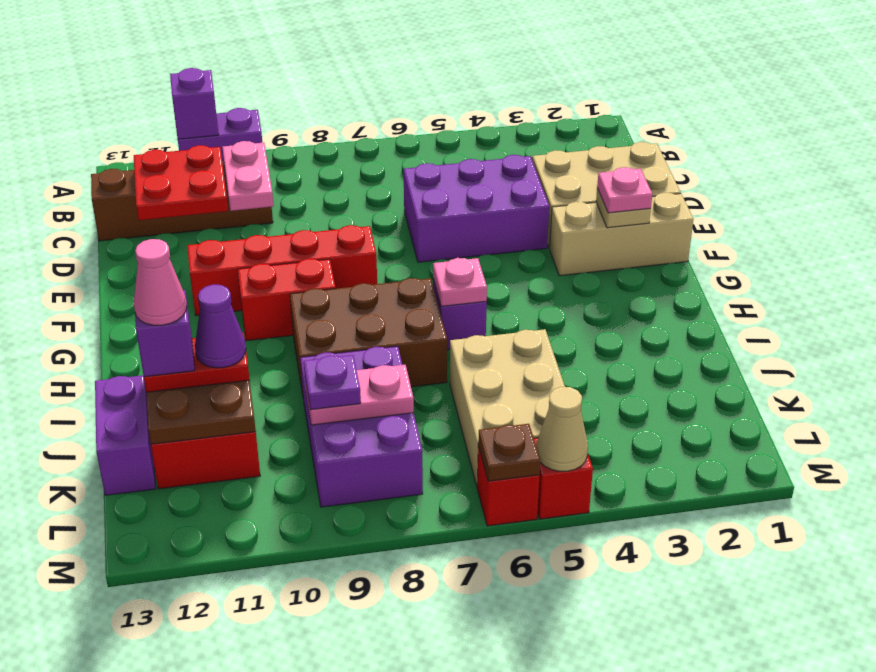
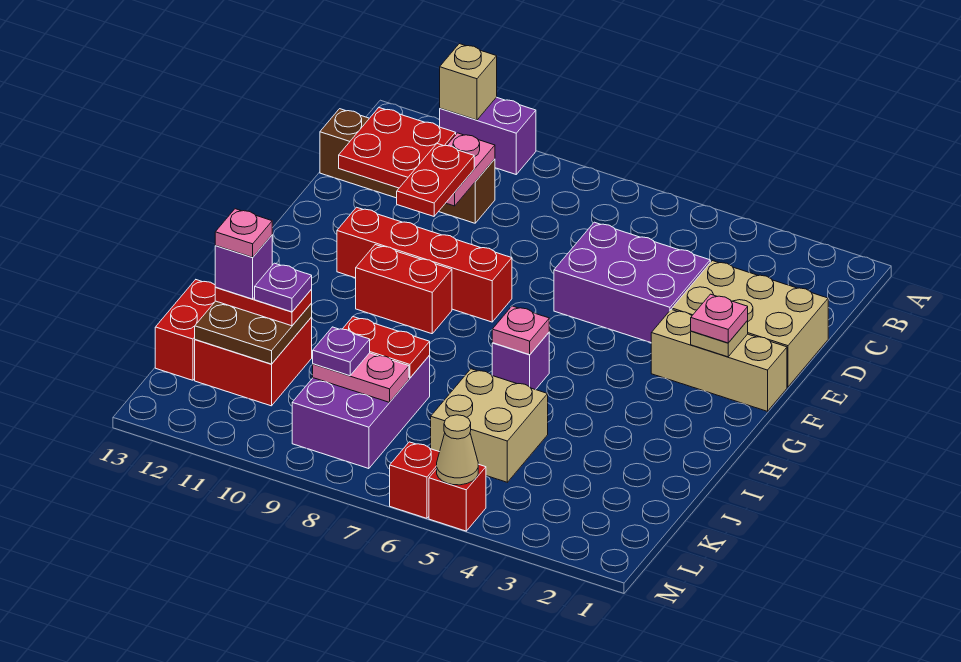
purple brick A11 level 2 -> tan brick A11 level 2
none -> red plate D10:E10 level 3
brown brick H7:I9 level 1 -> none
tan brick J5:L6 level 1 -> tan brick J5:K6 level 1
none -> red plate J8:J9 level 2
purple cone J11 level 4 -> purple plate J11 level 4
pink cone J12 level 5 -> pink plate J12 level 5
purple brick J13:K13 level 1 -> red brick J13:K13 level 1
brown plate M6 level 2 -> none

